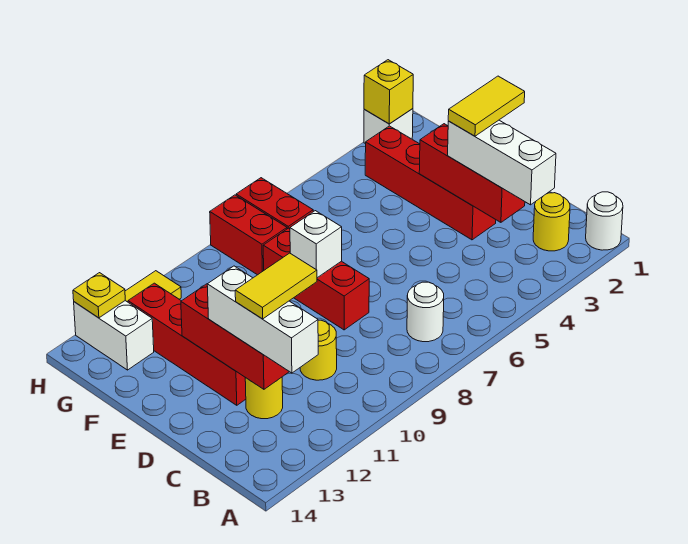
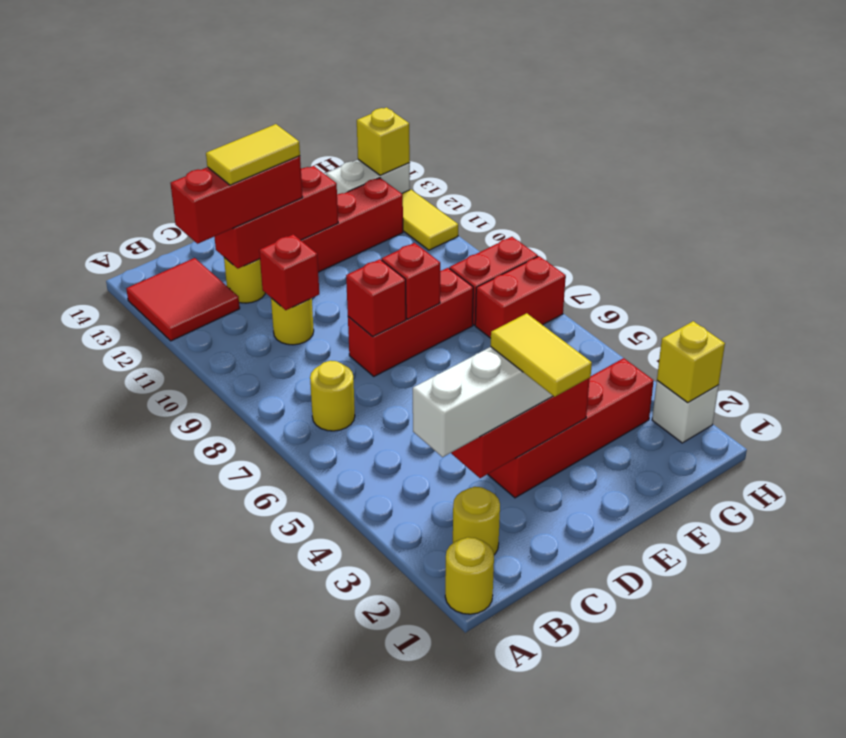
white round brick A1 level 1 -> yellow round brick A1 level 1
none -> red tile A12:B13 level 1
white round brick B7 level 1 -> yellow round brick B7 level 1
white brick B12:D12 level 3 -> red brick B12:D12 level 3
none -> red brick C10 level 2
yellow tile C11:C12 level 4 -> yellow tile C12:D12 level 4
none -> red brick D8 level 2
white brick E8 level 2 -> red brick E8 level 2
yellow plate H13 level 2 -> yellow brick H13 level 2

